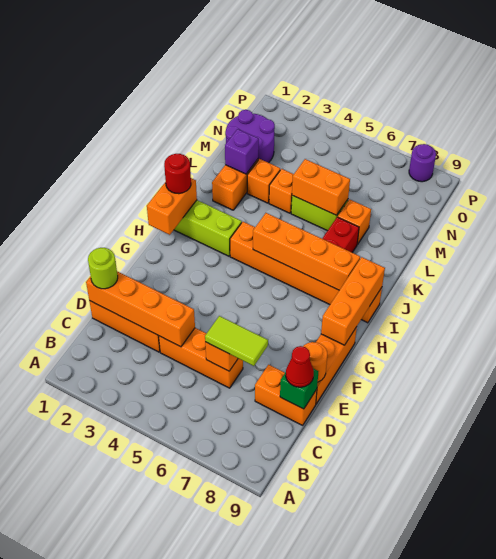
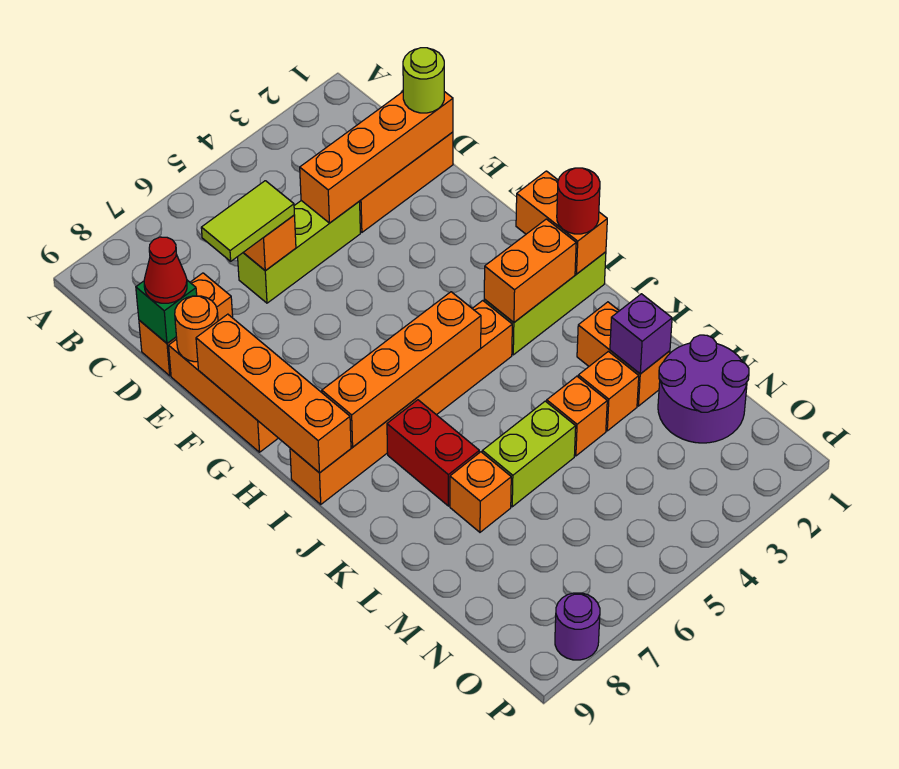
orange brick D4:D6 level 1 -> lime brick D4:D6 level 1
orange brick G9:I9 level 2 -> orange brick F9:I9 level 2
orange brick L5:L6 level 2 -> orange brick I2:I3 level 2

